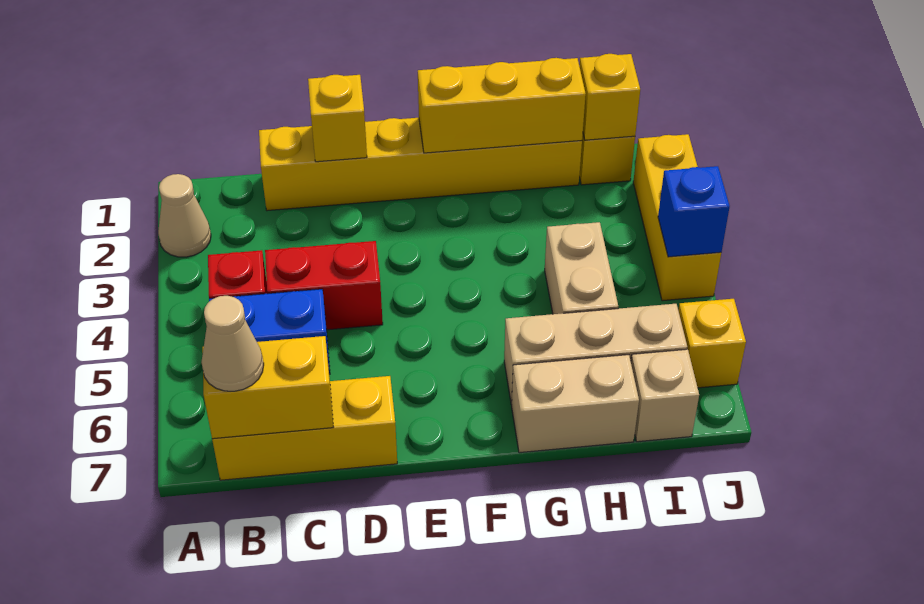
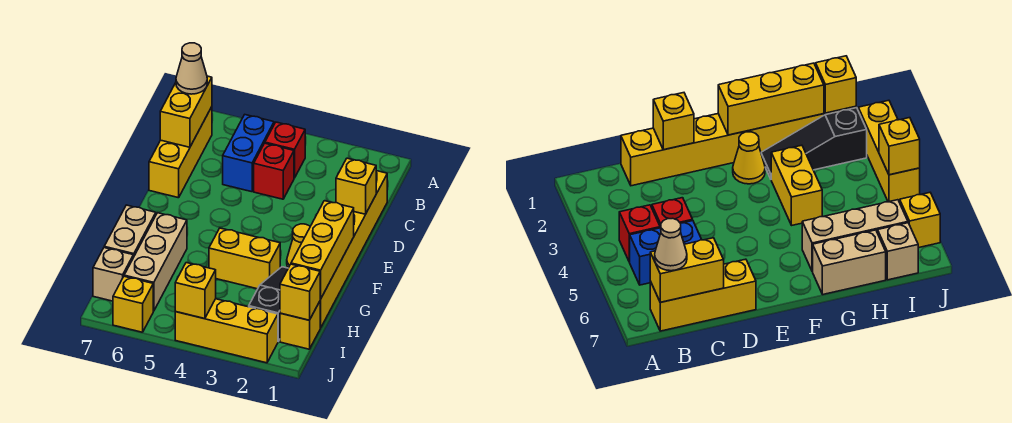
tan cone A2 level 1 -> none
red brick C4:D4 level 1 -> red brick C4 level 1
none -> yellow cone F2 level 1
none -> black slope G2:I2 level 1 top I
none -> yellow brick G3:G4 level 1
tan brick H4:H5 level 1 -> none
blue brick J4 level 2 -> yellow brick J4 level 2

